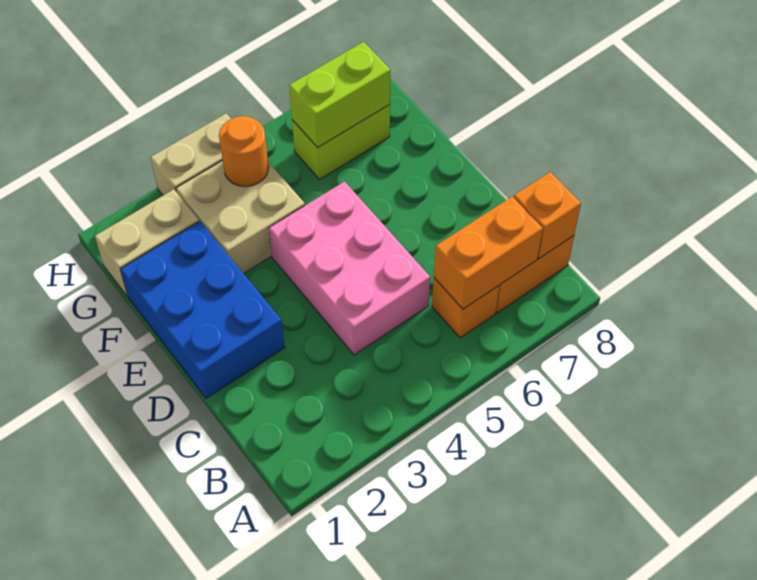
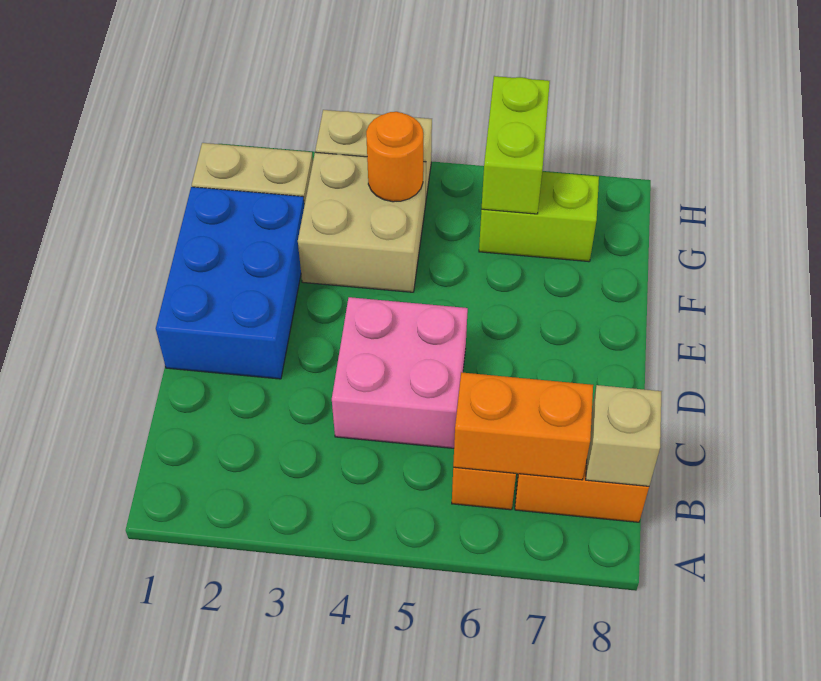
orange brick B8 level 2 -> tan brick B8 level 2
pink brick C4:E5 level 1 -> pink brick C4:D5 level 1
lime brick G6:G7 level 2 -> lime brick G6:H6 level 2

